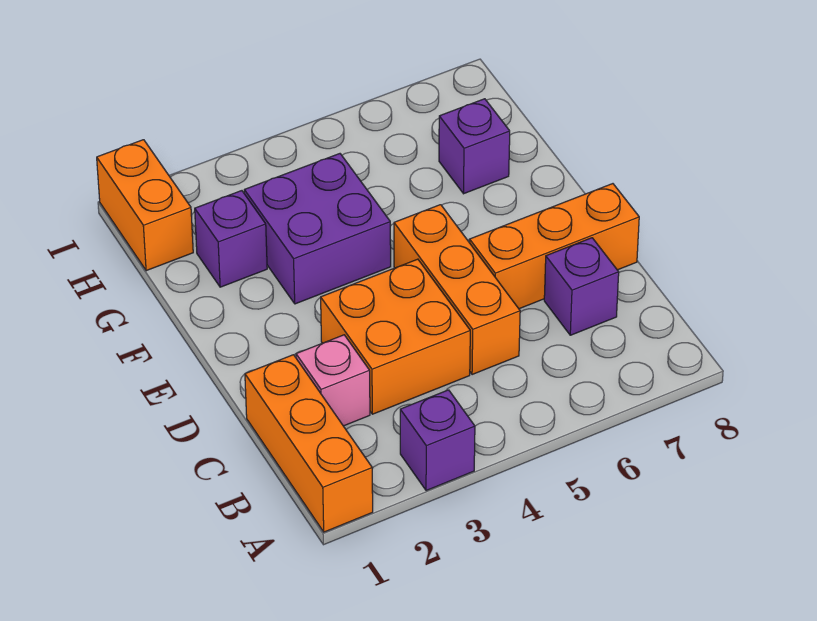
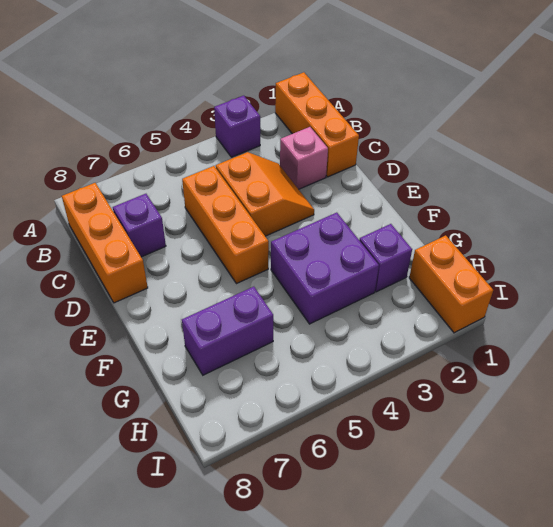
orange brick C3:D4 level 1 -> orange slope C3:D4 level 1 top 4
orange brick D6:D8 level 1 -> orange brick B8:D8 level 1
purple brick G7 level 1 -> purple brick G6:G7 level 1

